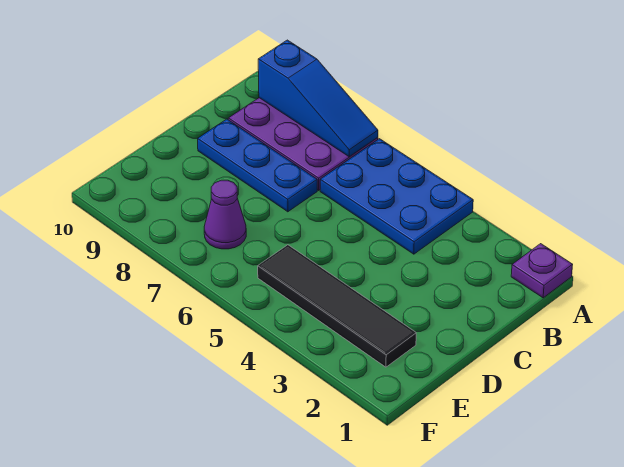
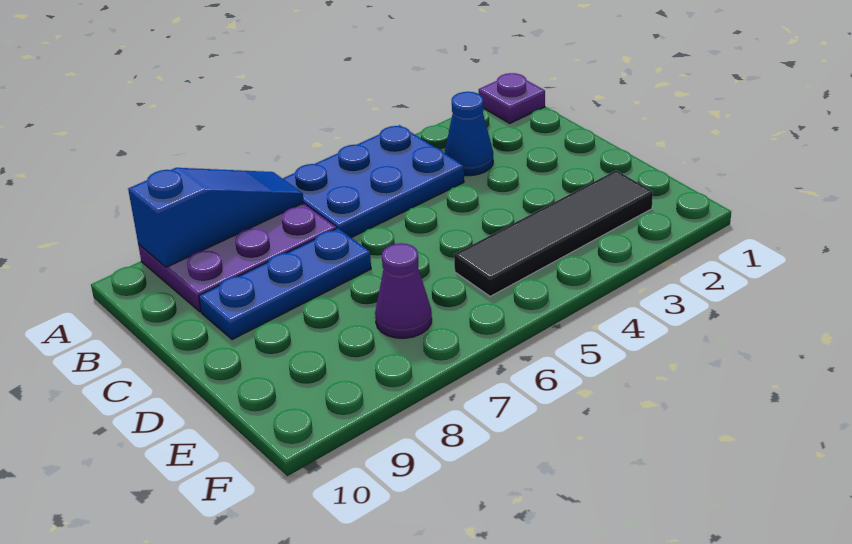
none -> blue cone B3 level 1

